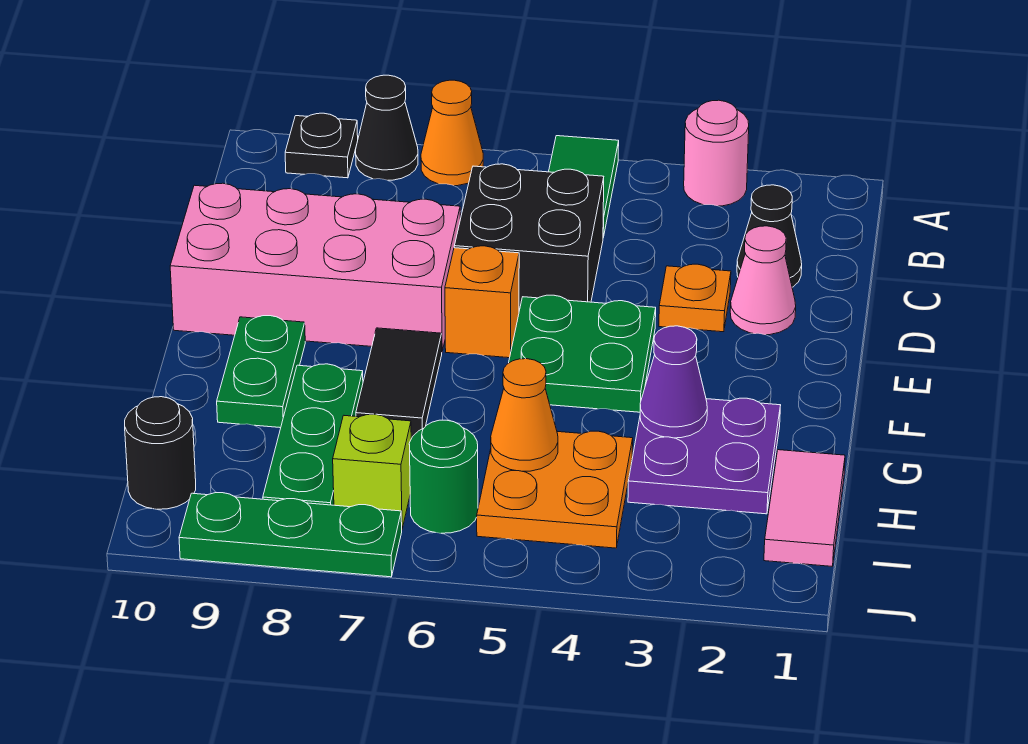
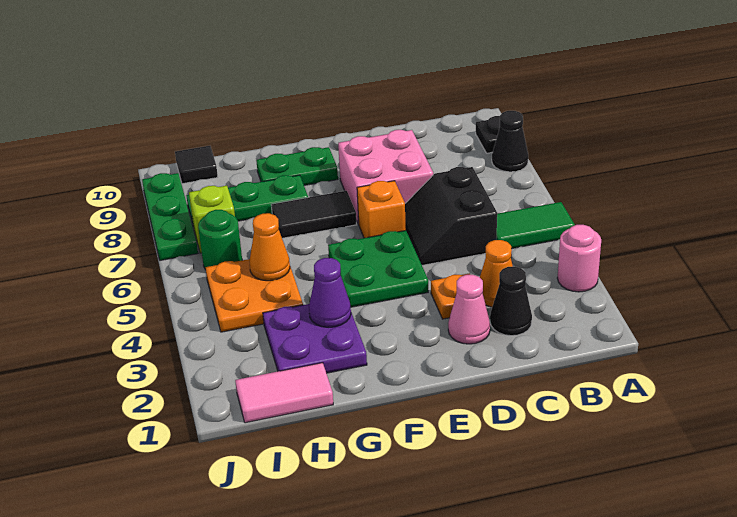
orange cone A7 level 1 -> orange cone C3 level 1
black brick C5:D6 level 1 -> black slope C5:D6 level 1 top C
pink brick D7:E10 level 1 -> pink brick D7:E8 level 1
black round brick I10 level 1 -> black tile I10 level 1

